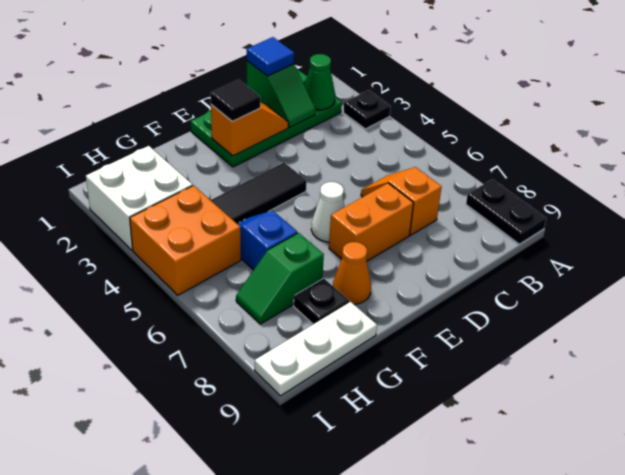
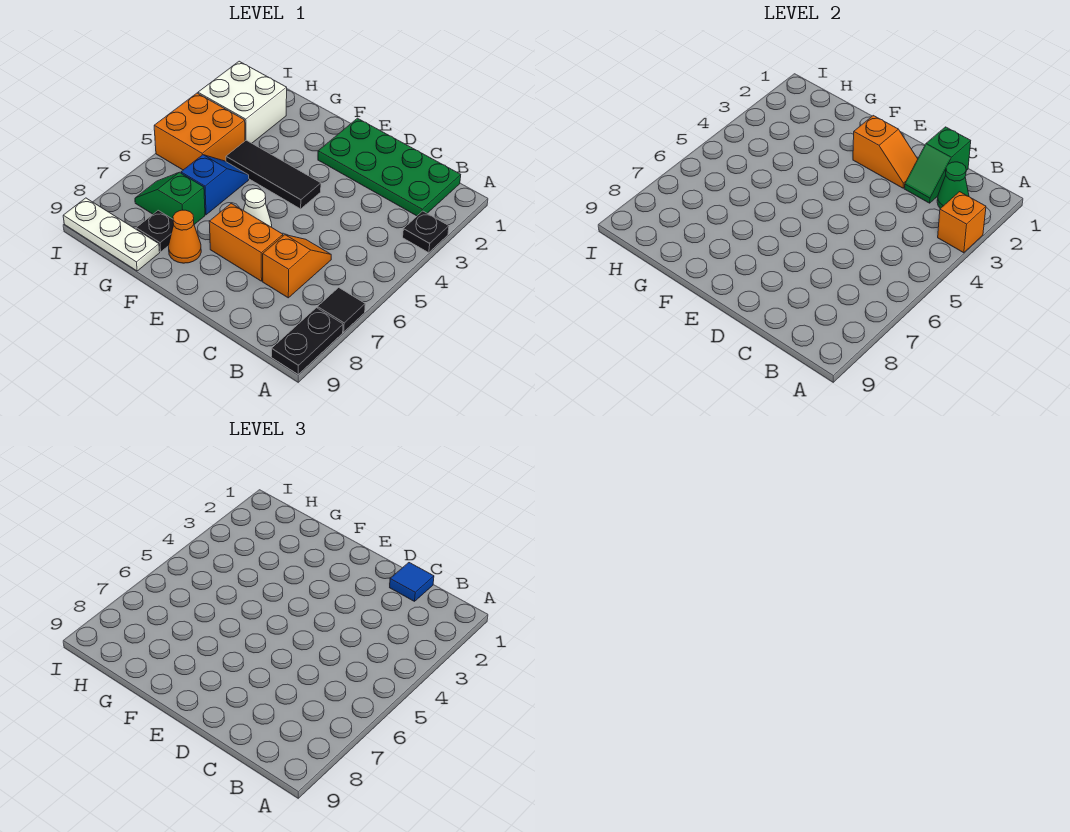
none -> orange brick A3 level 2
black tile E2 level 3 -> black tile A7 level 1

